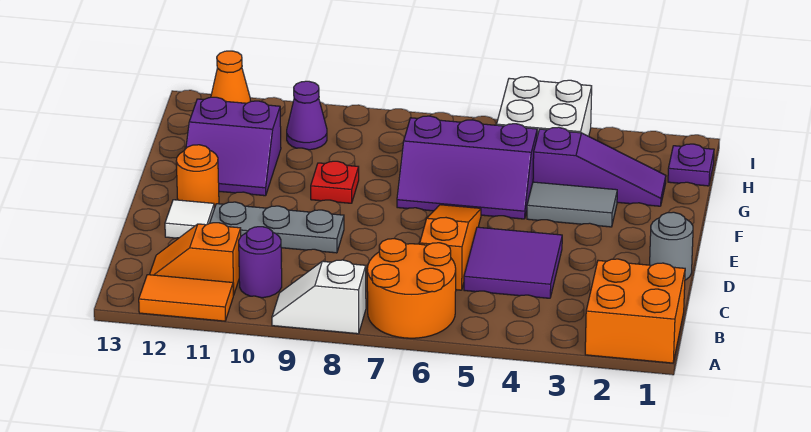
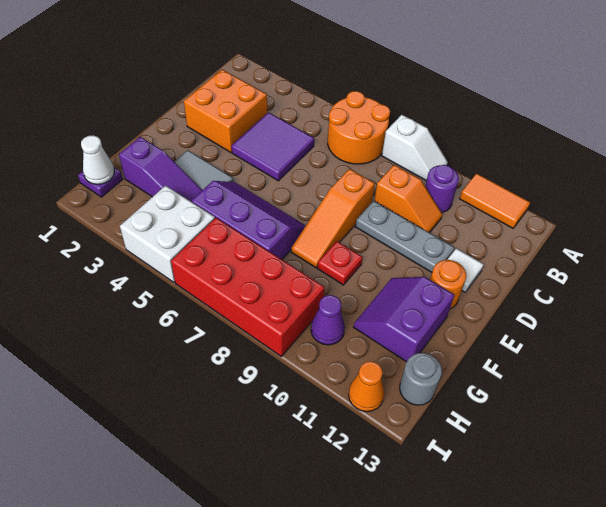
orange brick A1:B2 level 1 -> orange brick C2:D3 level 1
orange slope B11:B12 level 1 top 11 -> orange slope C9:C10 level 1 top 9
orange slope C6:E6 level 1 top C -> orange slope D8:F8 level 1 top D
grey round brick D1 level 1 -> grey round brick H13 level 1
purple slope F11:G12 level 1 top G -> purple slope F11:G12 level 1 top 12
purple slope G2:G4 level 1 top 4 -> purple slope G2:G4 level 1 top 2
none -> white cone H1 level 2
none -> red brick H6:I9 level 1

